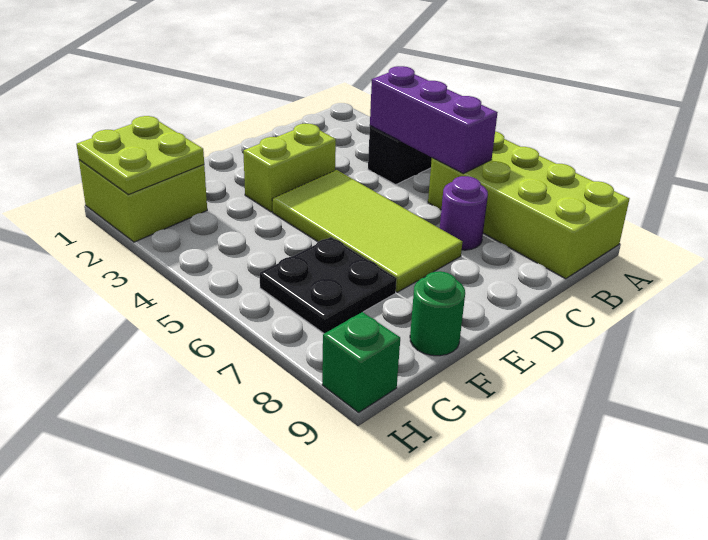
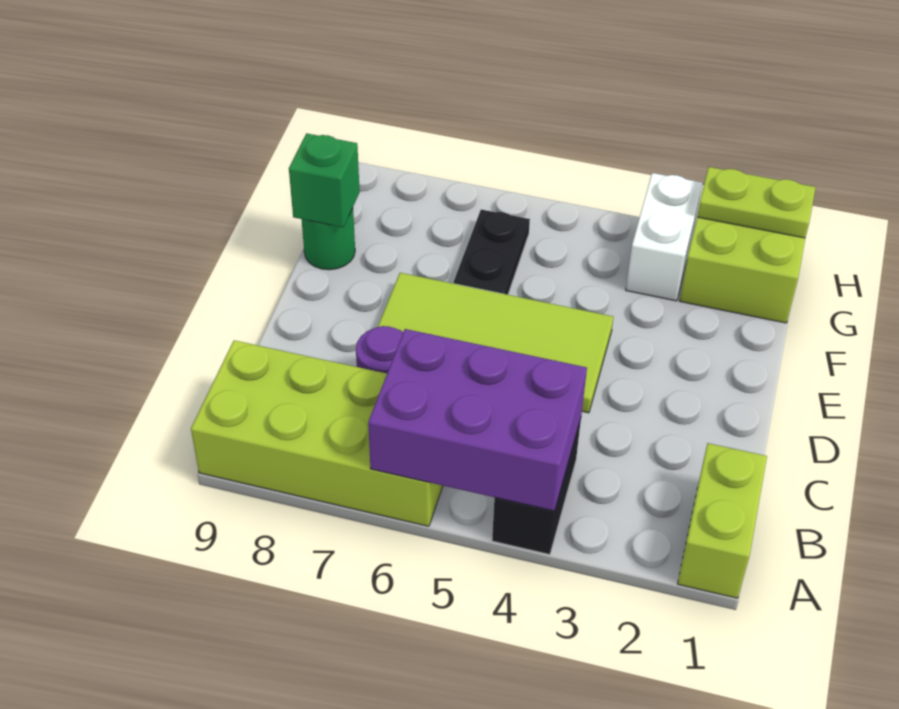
purple brick B4:B6 level 2 -> purple brick A4:B6 level 2
lime brick D3:E3 level 1 -> lime brick A1:B1 level 1
black plate F6:G7 level 1 -> black plate F6:G6 level 1
lime plate G1:H2 level 2 -> lime plate H1:H2 level 2
none -> white brick G3:H3 level 1
green brick H9 level 1 -> green brick F9 level 2

